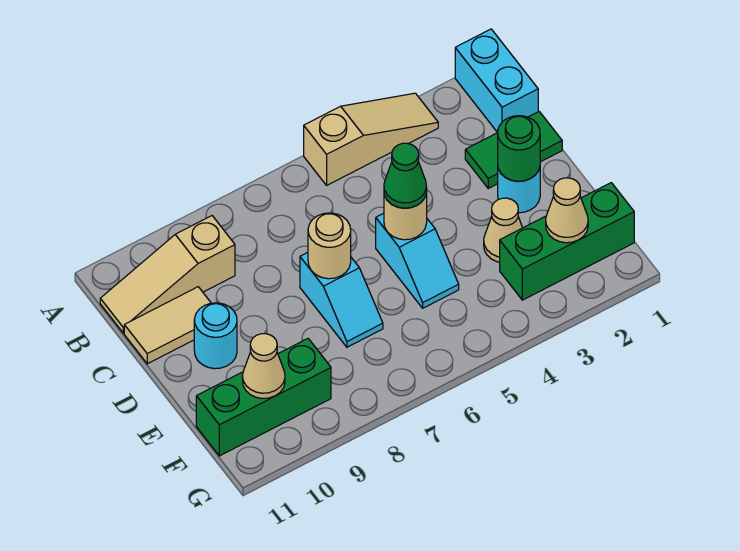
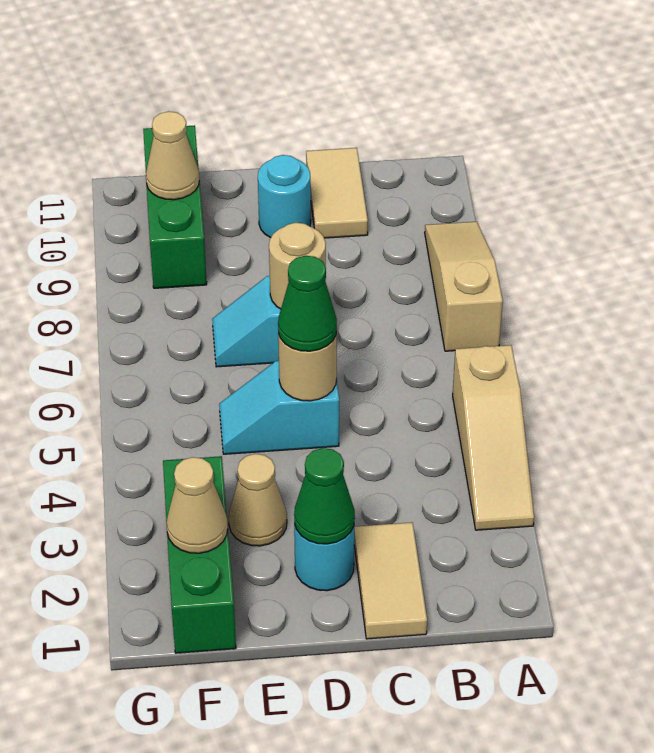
cyan brick A1:B1 level 1 -> none
tan slope B9:B11 level 1 top 9 -> tan slope A7:A9 level 1 top 7
green tile C1:C2 level 1 -> tan tile C1:C2 level 1
green round brick D2 level 2 -> green cone D2 level 2

